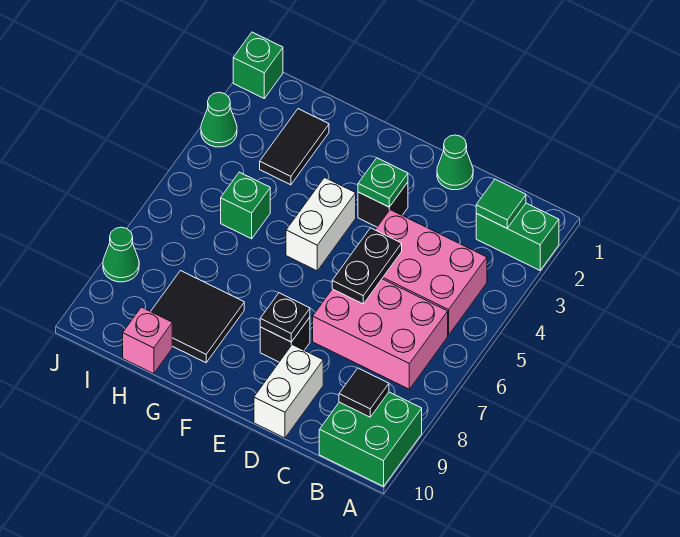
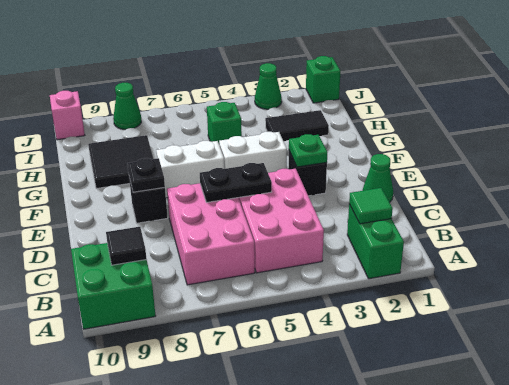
white brick D9:D10 level 1 -> white brick F6:F7 level 1
pink brick H10 level 1 -> pink brick J10 level 1

